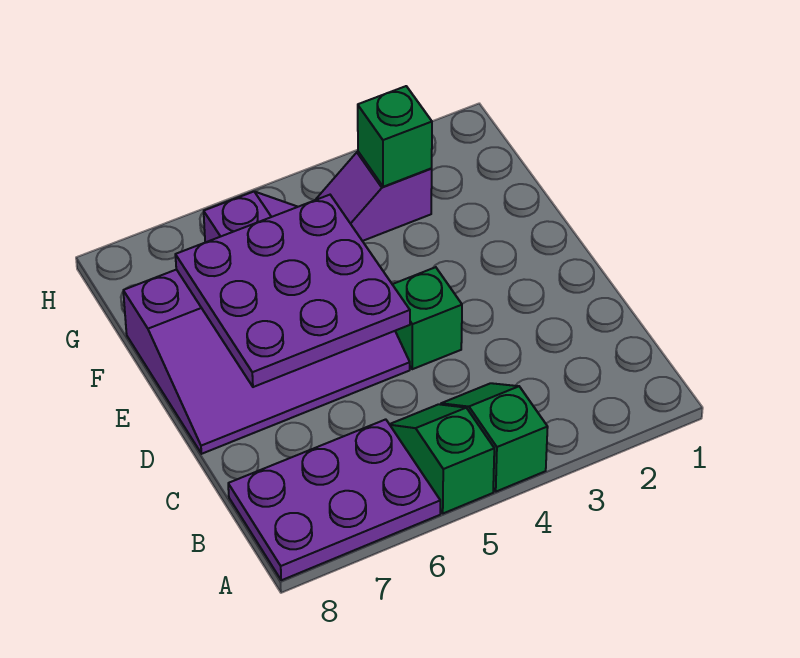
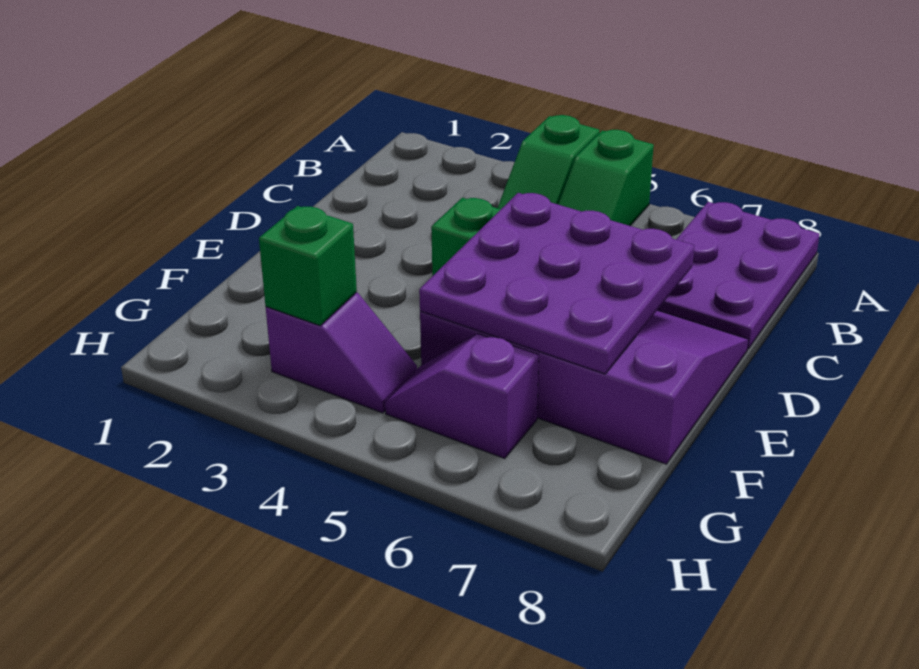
purple plate A6:B8 level 1 -> purple plate A7:C8 level 1

